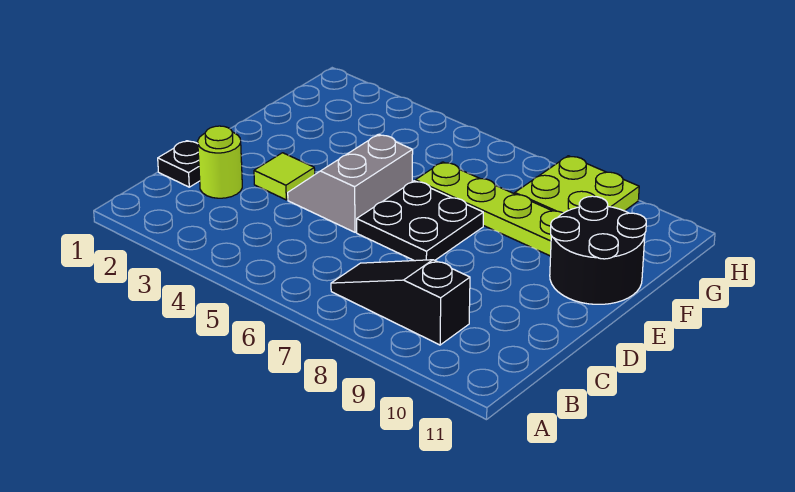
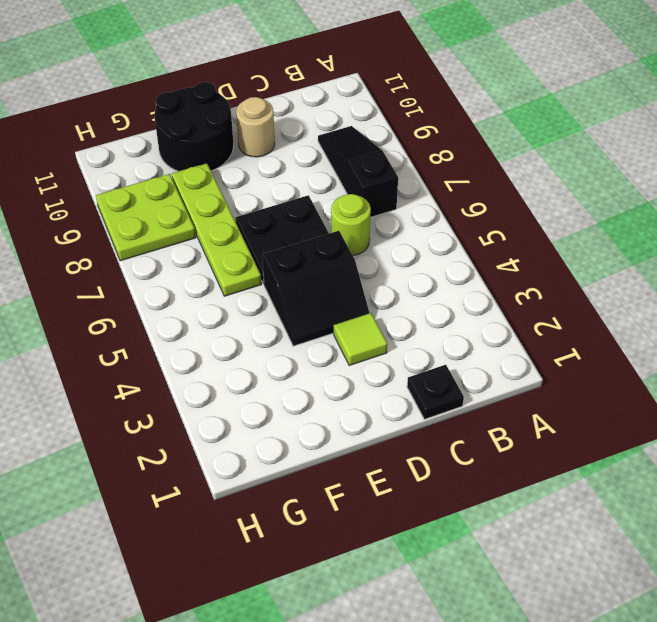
black slope B7:B9 level 1 top 9 -> black slope B7:B9 level 1 top 7
lime round brick C2 level 1 -> lime round brick C6 level 1
grey slope D4:E5 level 1 top 5 -> black slope D4:E5 level 1 top 5
none -> tan round brick D10 level 1

